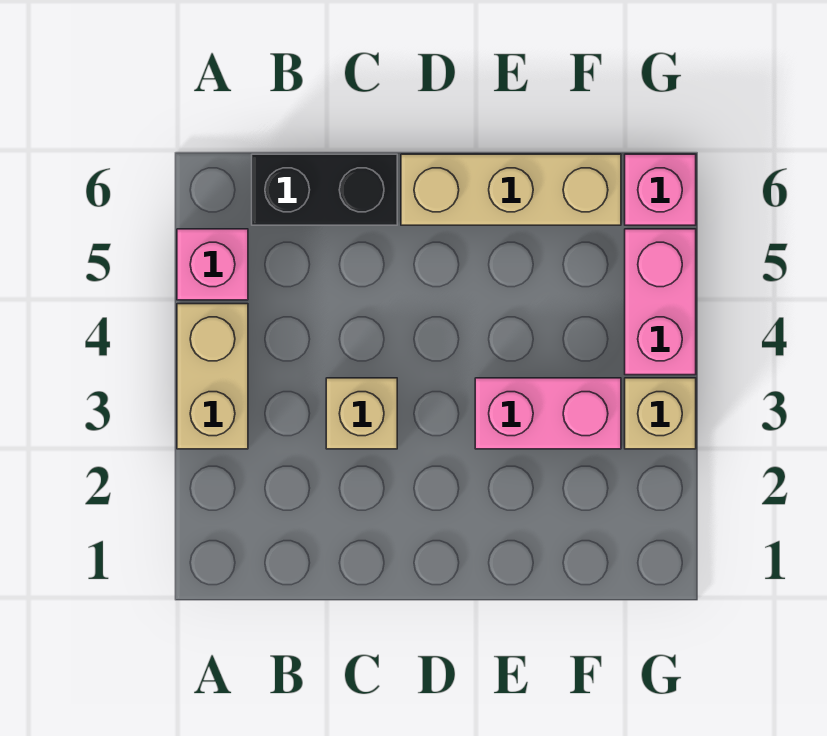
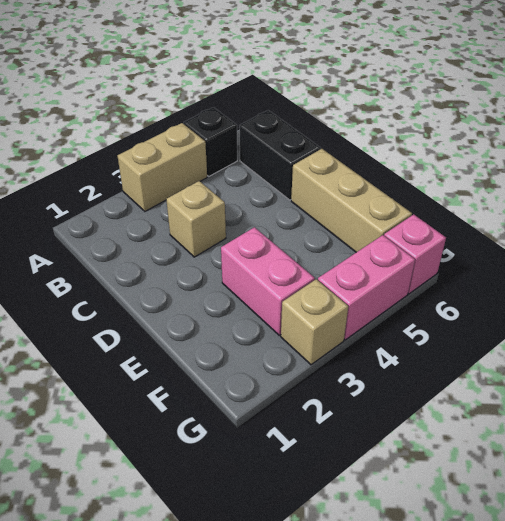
pink brick A5 level 1 -> black brick A5 level 1

